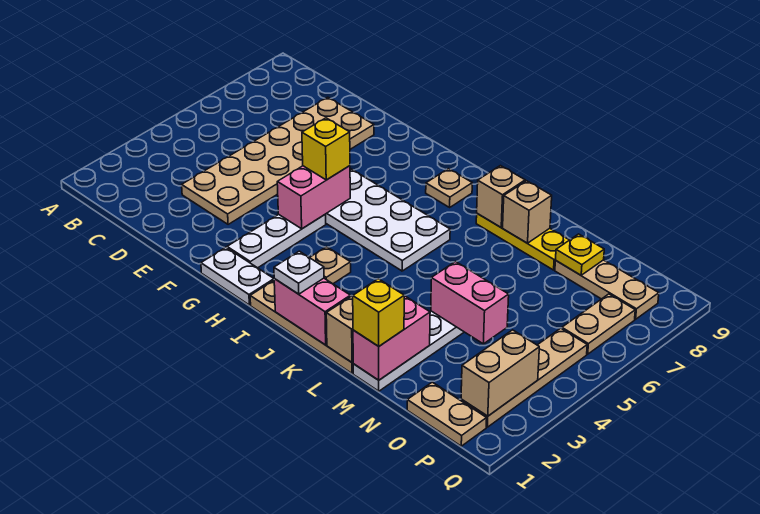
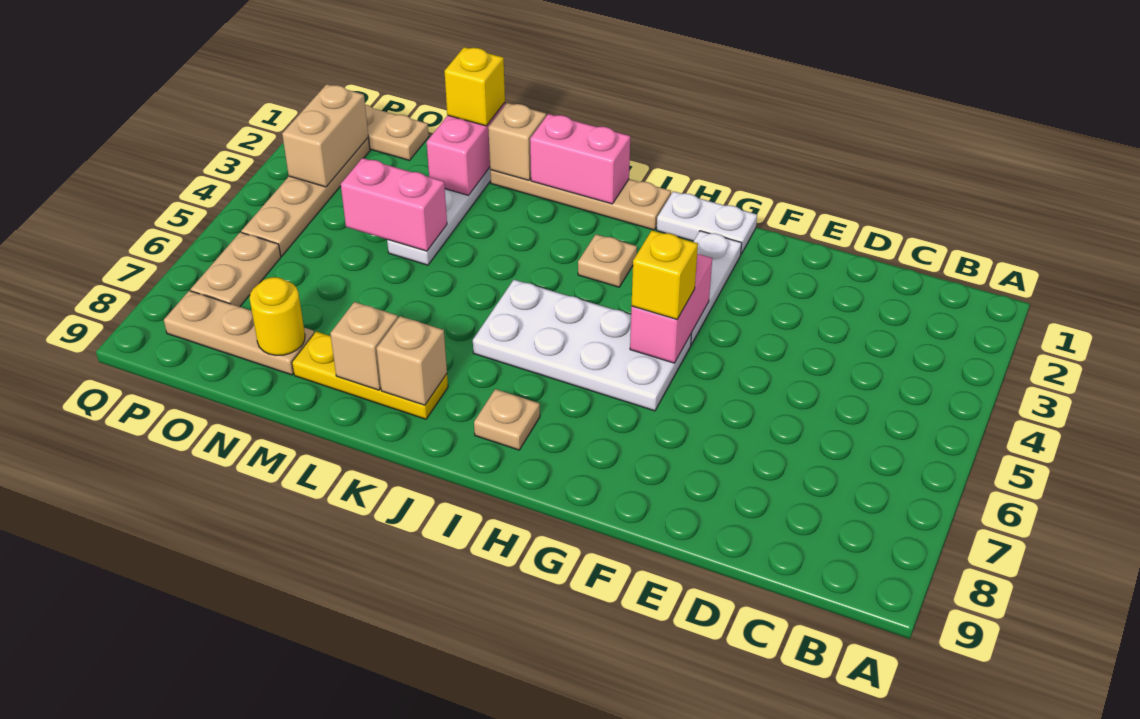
tan plate D3:E8 level 1 -> none
white plate J1 level 3 -> none
yellow plate N8 level 2 -> yellow round brick N8 level 2

